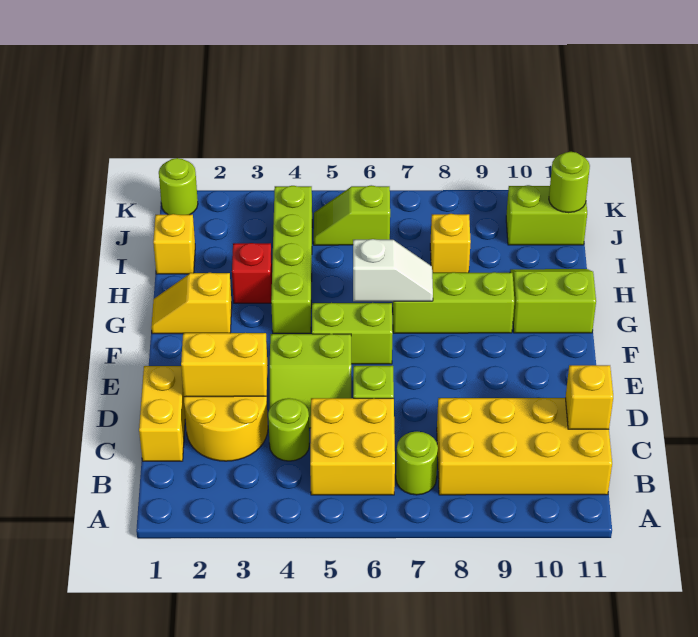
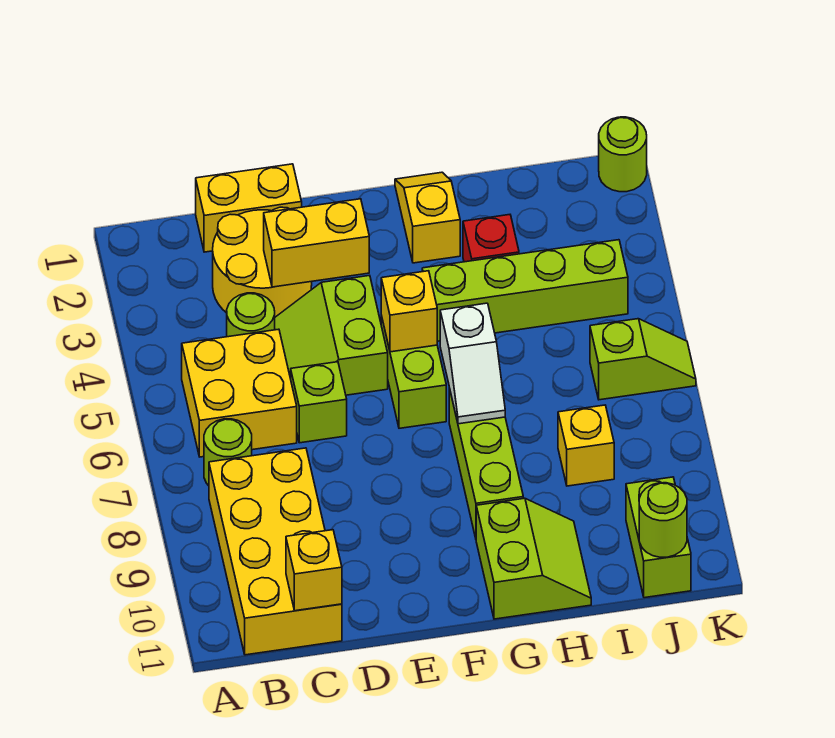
yellow brick D2:D3 level 2 -> yellow brick D3:E3 level 2
yellow brick I1 level 1 -> yellow brick F5 level 2
lime slope J5:J6 level 1 top 6 -> lime slope J6:K6 level 1 top J

